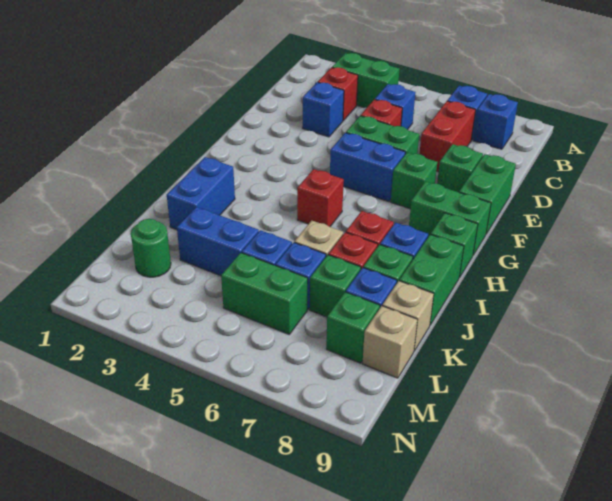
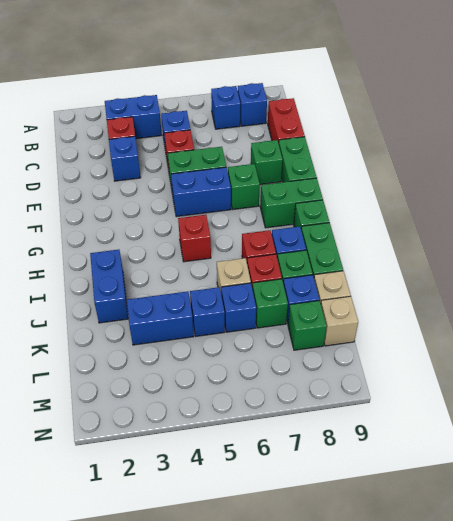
green brick B3:B4 level 1 -> blue brick B3:B4 level 1
red brick C7:D7 level 1 -> red brick C9:D9 level 1
green round brick L2 level 1 -> none
green brick L5:L6 level 1 -> none

